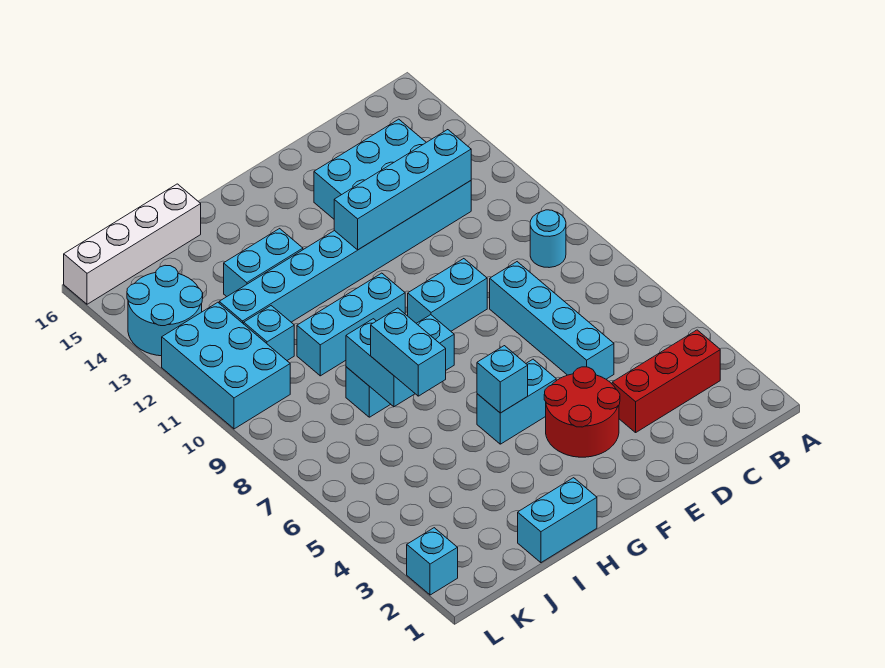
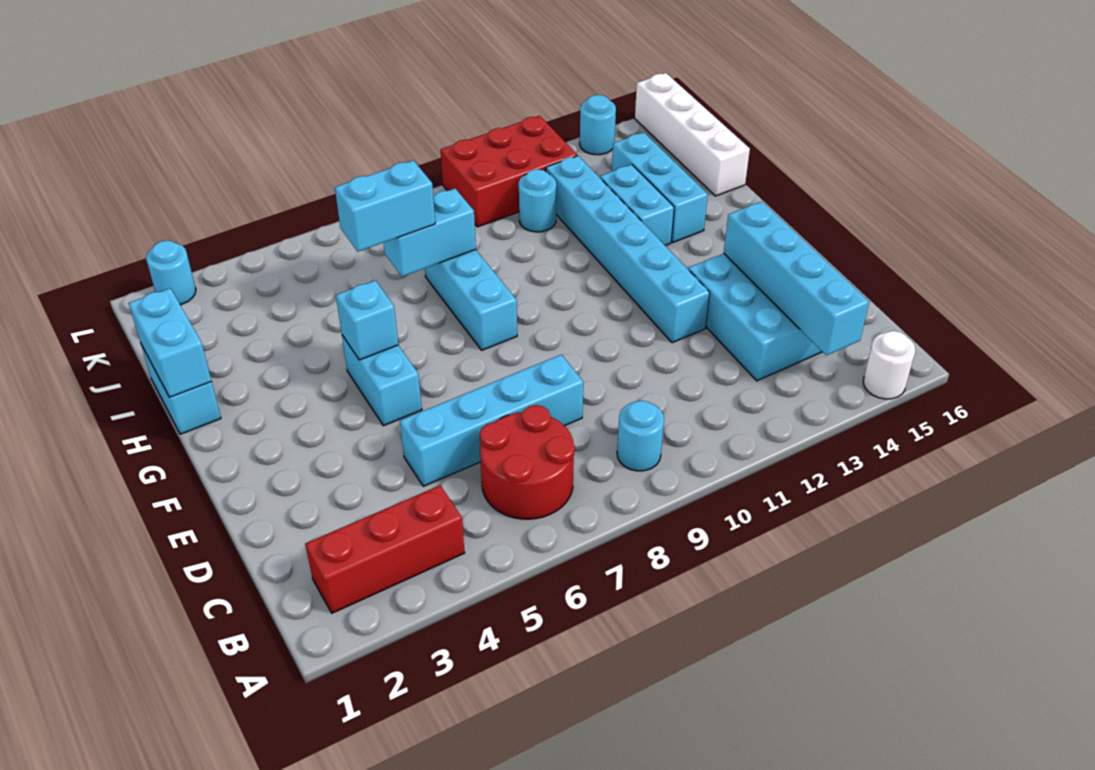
none -> white round brick A15 level 1
red brick B3:D3 level 1 -> red brick B2:B4 level 1
cyan brick C12:J12 level 1 -> cyan brick E12:J12 level 1
cyan brick C12:F12 level 2 -> cyan brick B14:E14 level 2
red round brick E3:F4 level 1 -> red round brick B6:C7 level 1
cyan brick E9:F9 level 1 -> cyan brick H1:I1 level 2
cyan brick G10:I10 level 1 -> cyan brick H14:J14 level 1
cyan brick J11 level 1 -> cyan round brick J11 level 1
cyan brick K10:L12 level 1 -> red brick K10:L12 level 1
cyan round brick K13:L14 level 1 -> cyan round brick L14 level 1
cyan brick L2 level 1 -> cyan round brick L2 level 1

